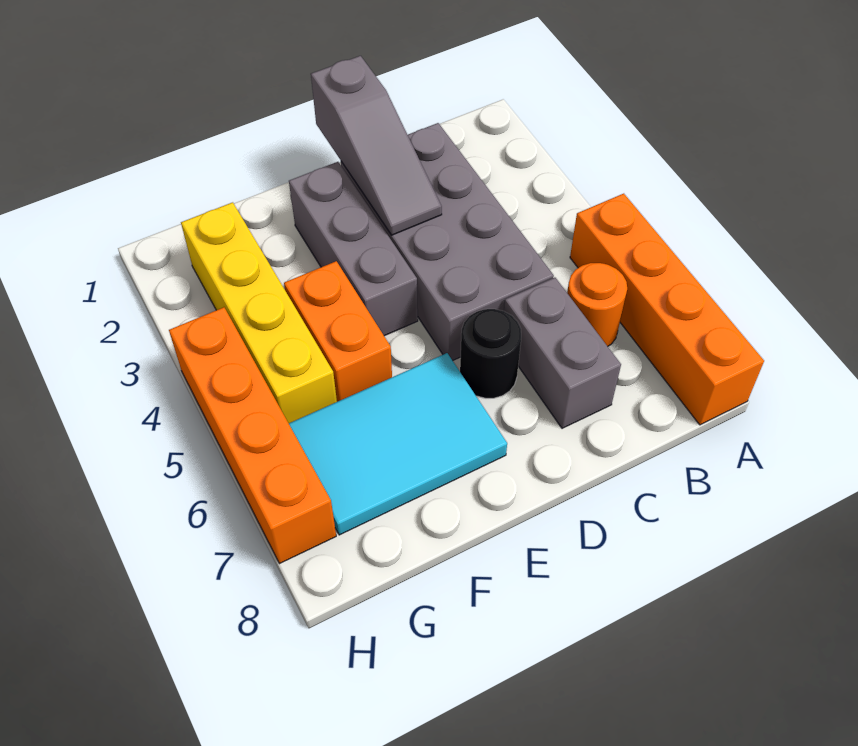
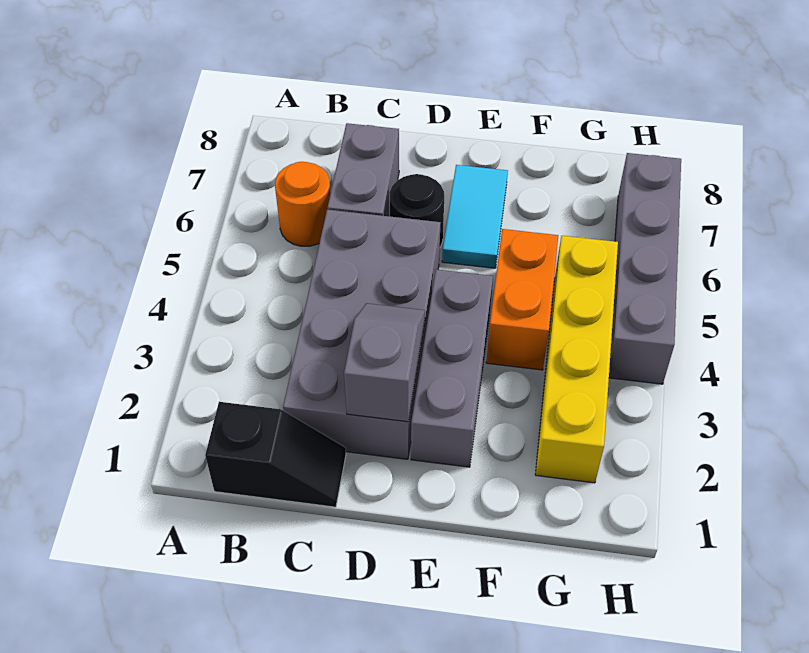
orange brick A5:A8 level 1 -> none
none -> black slope B1:C1 level 1 top B
grey slope D1:D3 level 2 top 1 -> grey slope D2:D3 level 2 top 2
cyan tile E6:G7 level 1 -> cyan tile E6:E7 level 1
orange brick H4:H7 level 1 -> grey brick H4:H7 level 1

